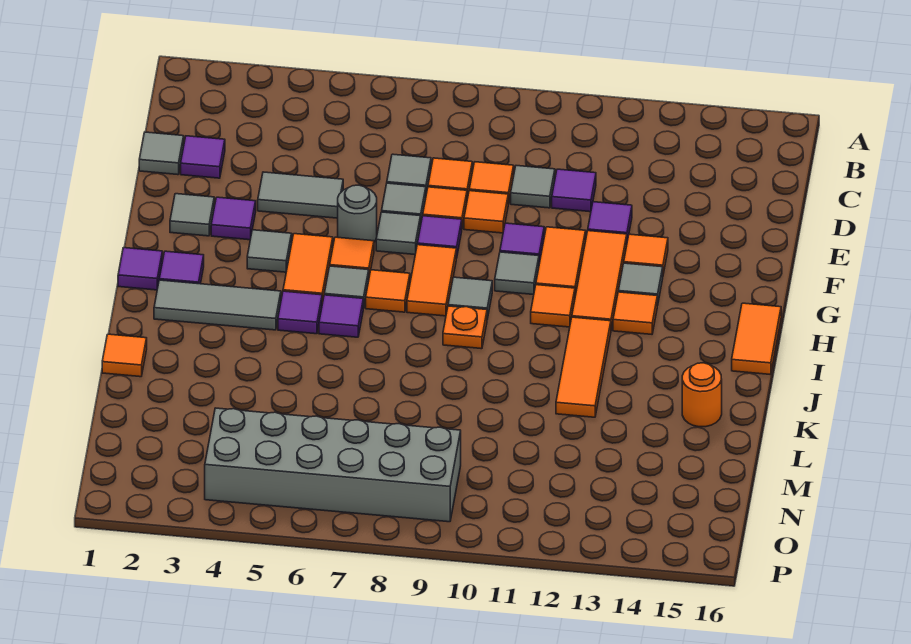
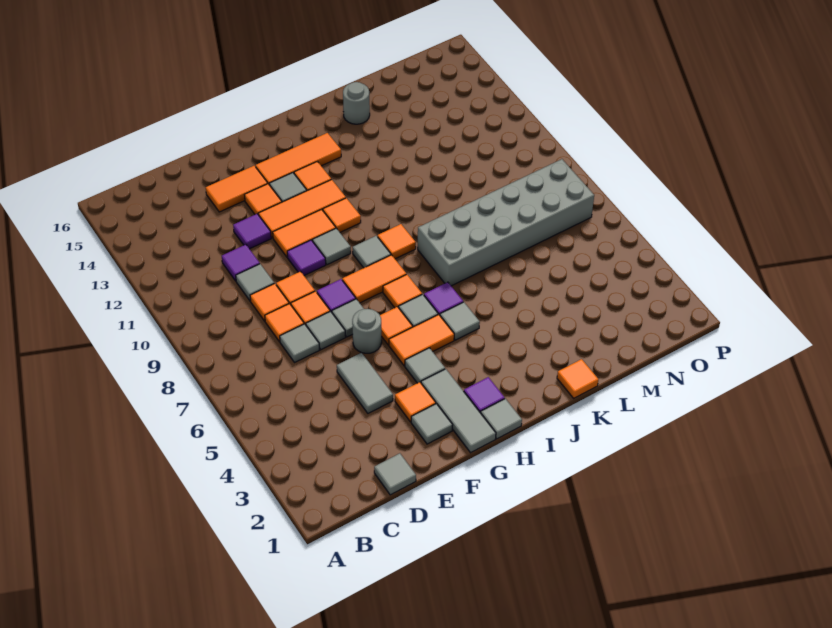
purple tile D2 level 1 -> none
purple tile F3 level 1 -> orange tile F3 level 1
purple tile H1 level 1 -> grey tile H1 level 1
orange tile H16:I16 level 1 -> orange tile E14:F14 level 1
grey tile I2:I4 level 1 -> grey tile G1:G3 level 1
purple tile I5 level 1 -> grey tile I5 level 1
orange plate I9 level 1 -> orange tile I9 level 1
orange tile I12:K12 level 1 -> orange tile G14:I14 level 1
orange round brick K15 level 1 -> grey round brick K15 level 1
grey brick N4:O9 level 1 -> grey brick J7:O8 level 1

